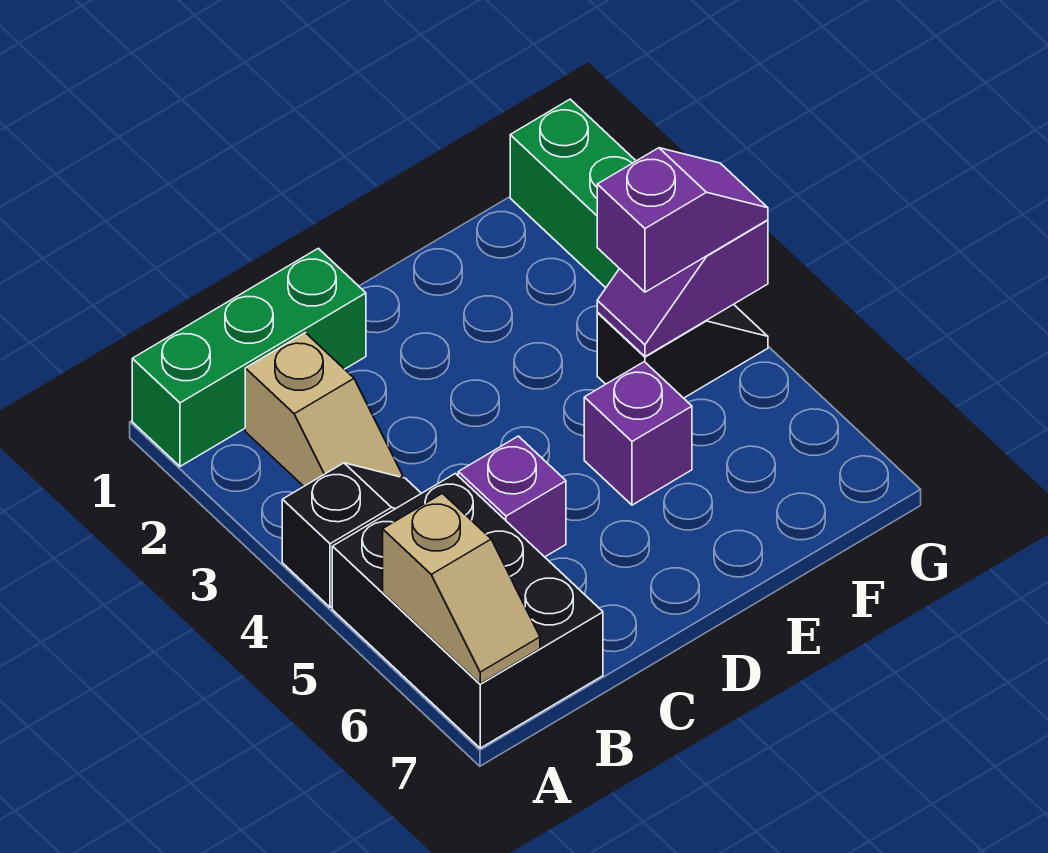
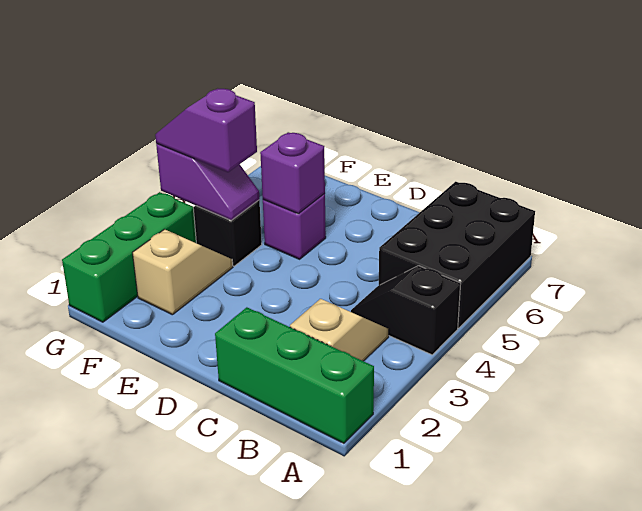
tan slope A6:A7 level 2 top 6 -> tan slope F2:F3 level 1 top 2
purple brick C5 level 1 -> purple brick E5 level 2

